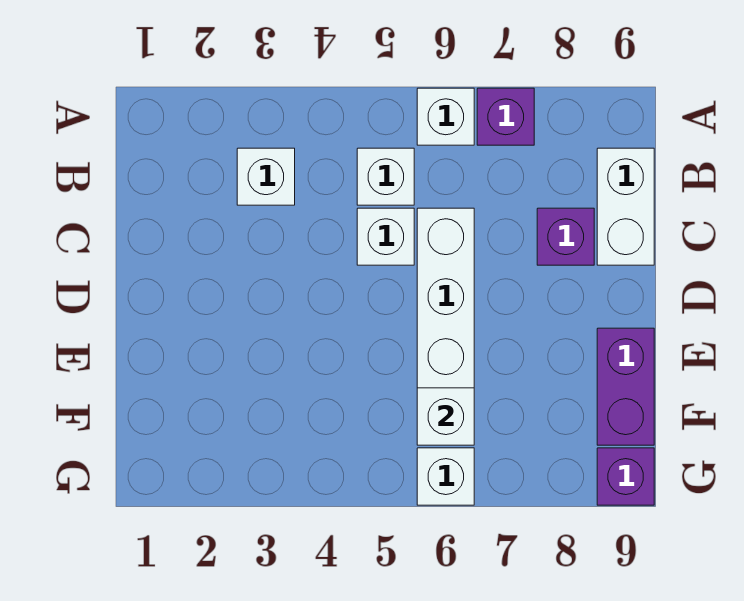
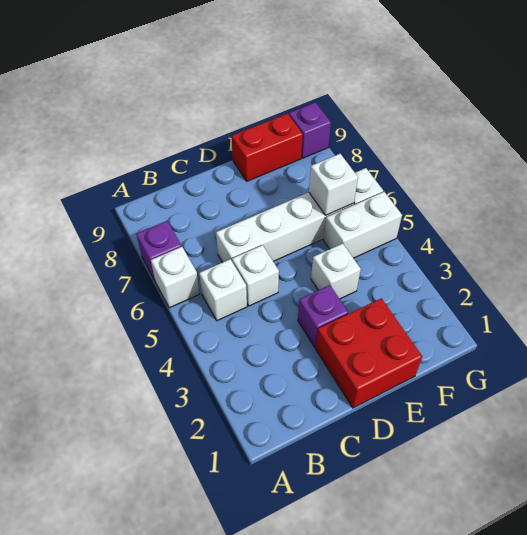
white brick B3 level 1 -> white brick E4 level 1
white brick B9:C9 level 1 -> white brick F5:G5 level 1
purple brick C8 level 1 -> purple brick D3 level 1
none -> red brick D1:E2 level 1
purple brick E9:F9 level 1 -> red brick E9:F9 level 1

